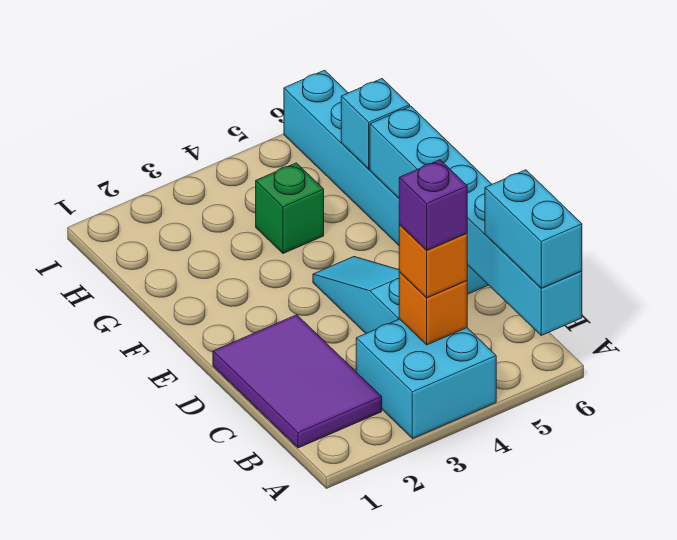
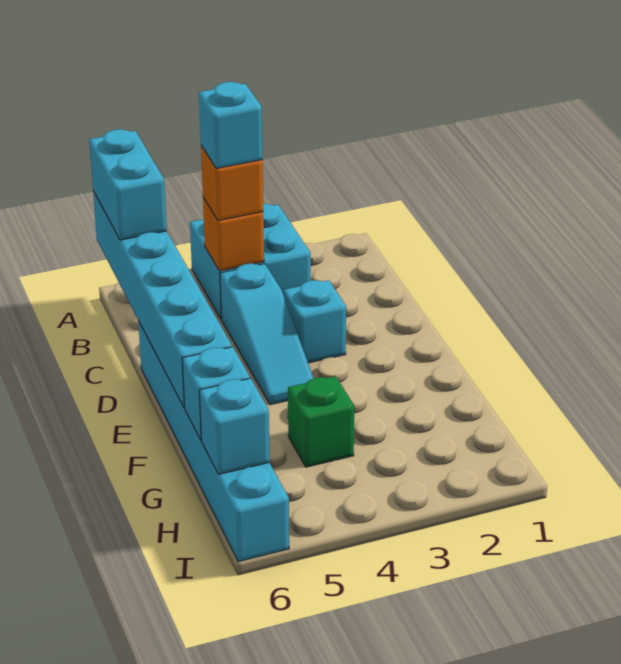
purple tile B1:D2 level 1 -> none
purple brick B4 level 4 -> cyan brick B4 level 4
none -> cyan brick D3 level 1
none -> cyan brick H6 level 2

